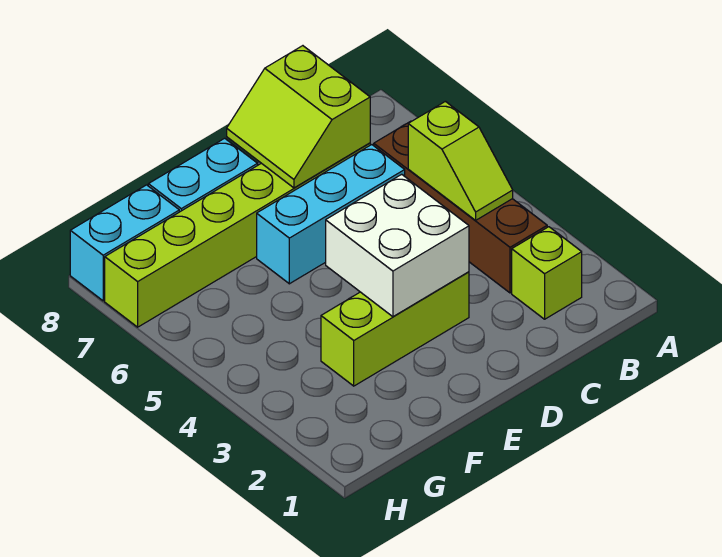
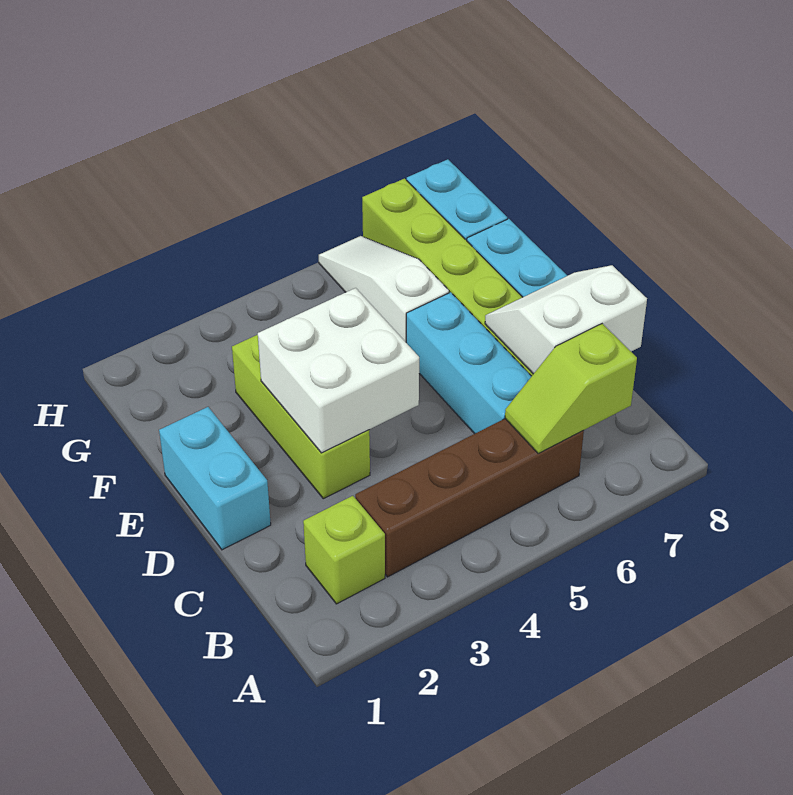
lime slope B4:B5 level 2 top 5 -> lime slope B6:B7 level 2 top 7
lime slope C7:D8 level 2 top C -> white slope C7:D8 level 2 top C
none -> cyan brick D1:E1 level 1
none -> white slope F6:H6 level 1 top F

